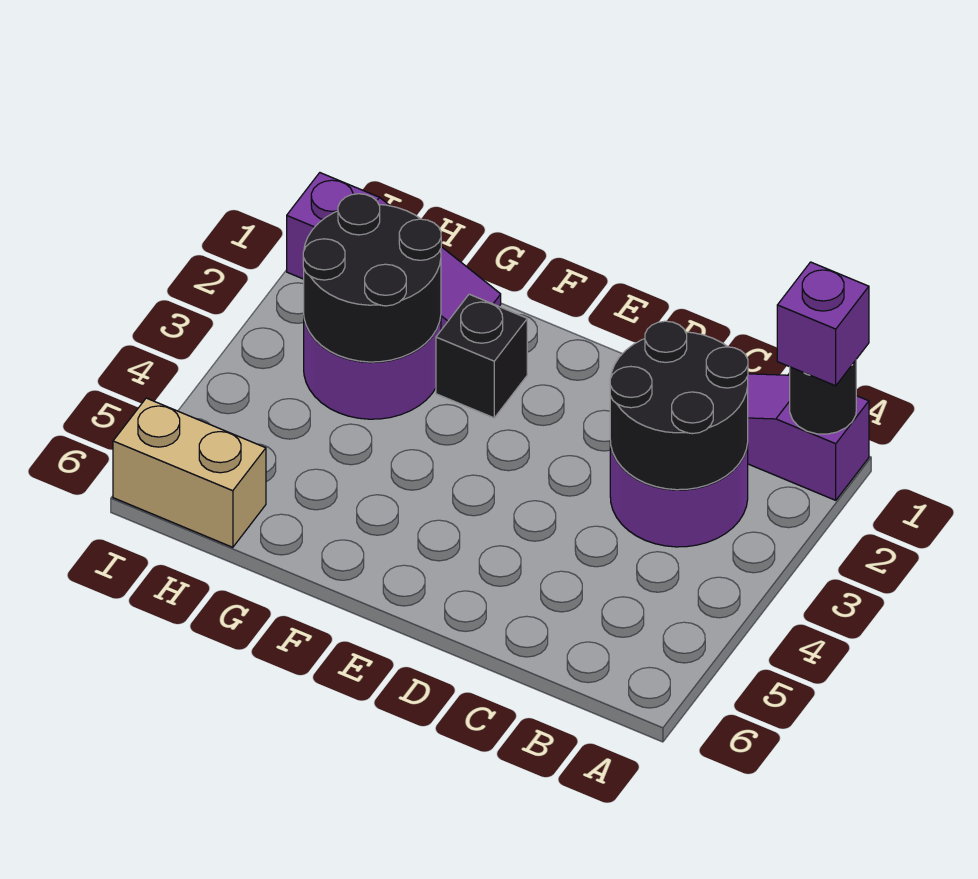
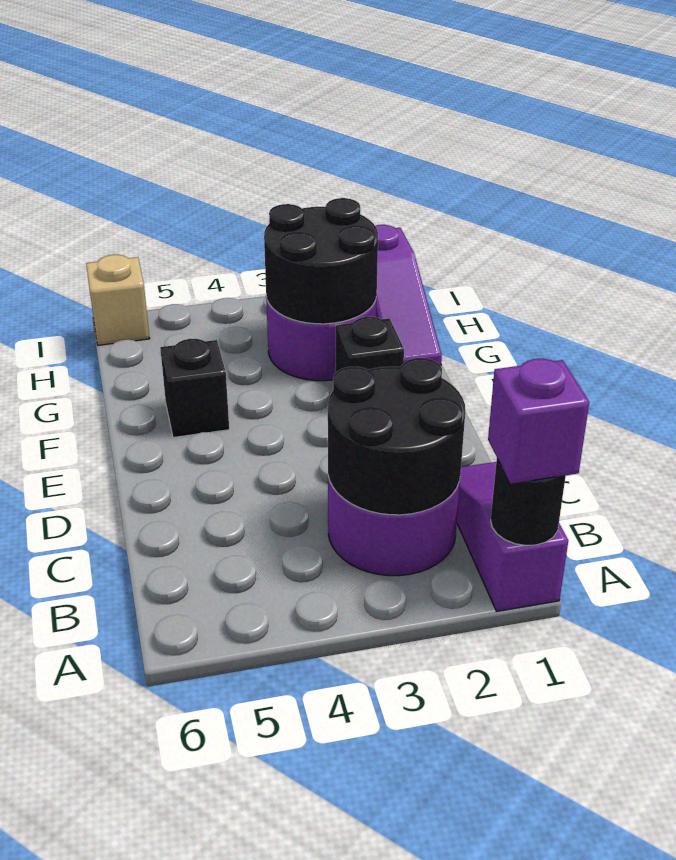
none -> black brick F5 level 1
tan brick H6:I6 level 1 -> tan brick I6 level 1

